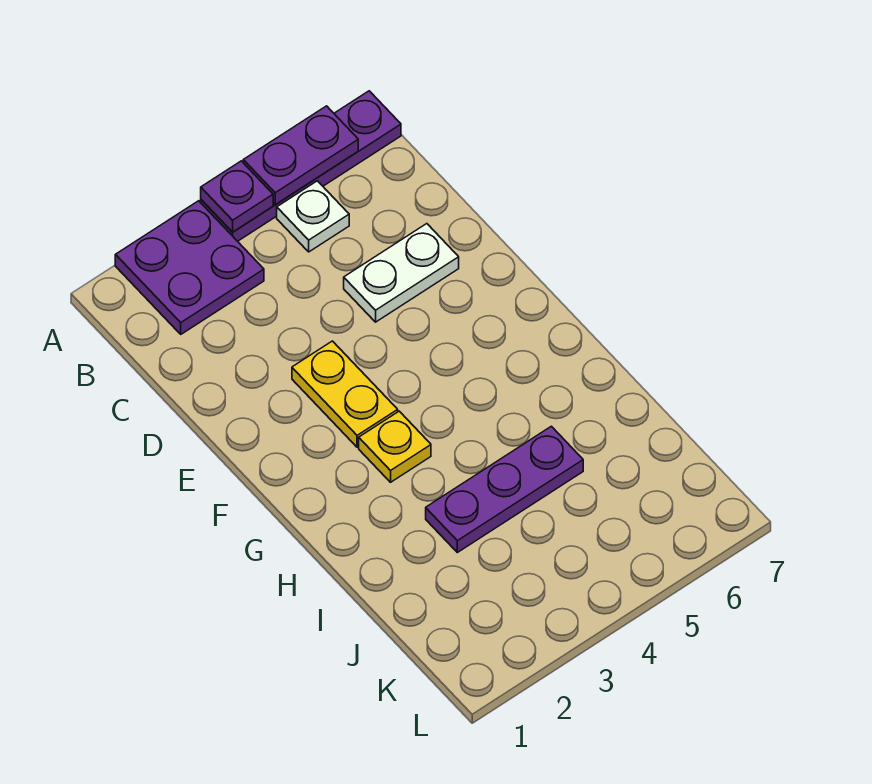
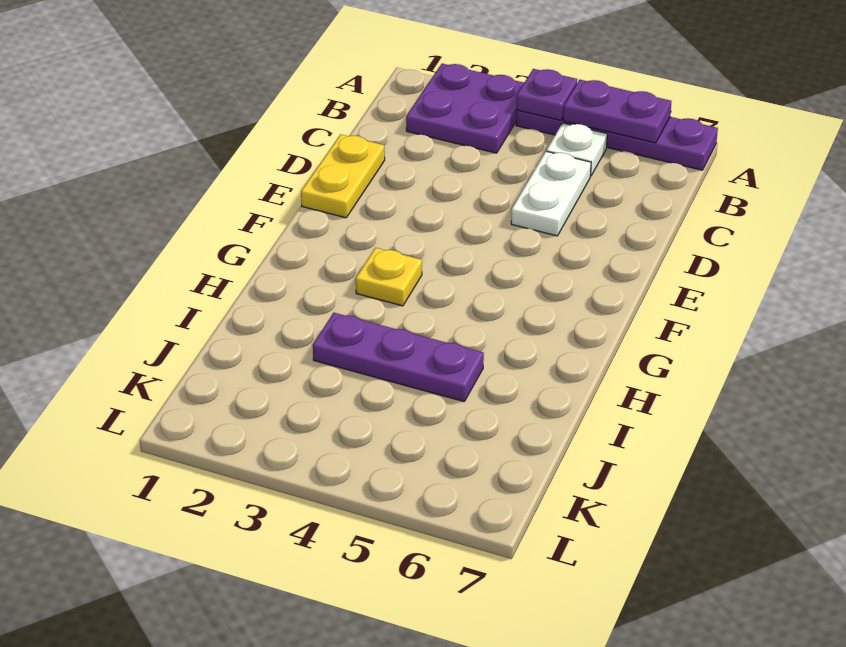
white plate D5:D6 level 1 -> white plate C5:D5 level 1
yellow plate E3:F3 level 1 -> yellow plate D1:E1 level 1

